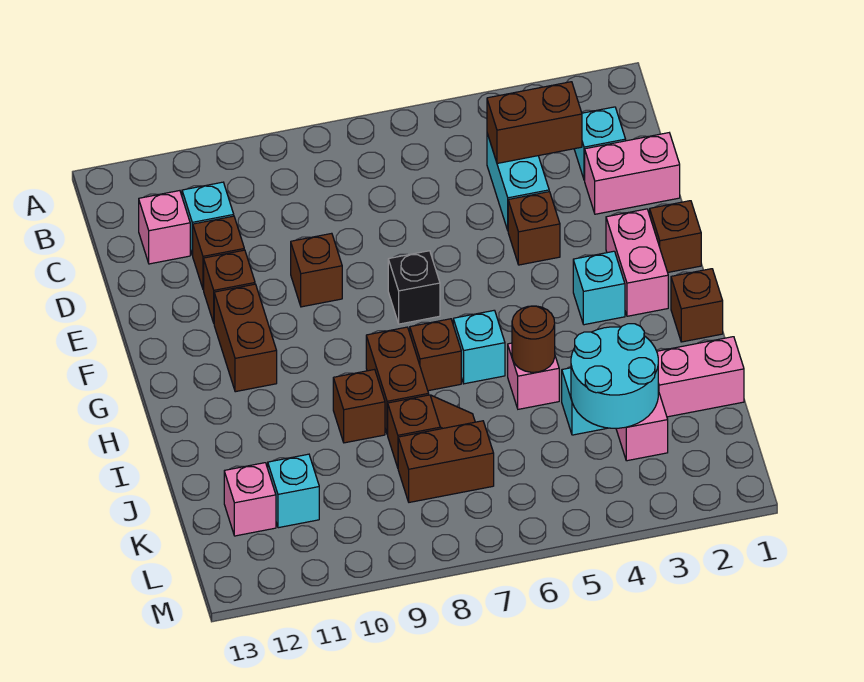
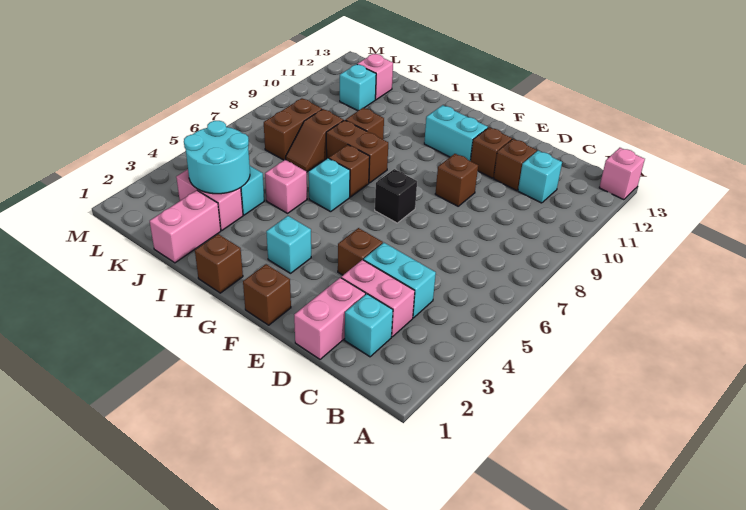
brown brick C3:C4 level 2 -> none
pink brick C12 level 1 -> pink brick A13 level 1
pink brick F2:G2 level 1 -> pink brick C3:D3 level 1
brown brick F11:G11 level 1 -> cyan brick F11:G11 level 1
brown round brick I5 level 2 -> none

